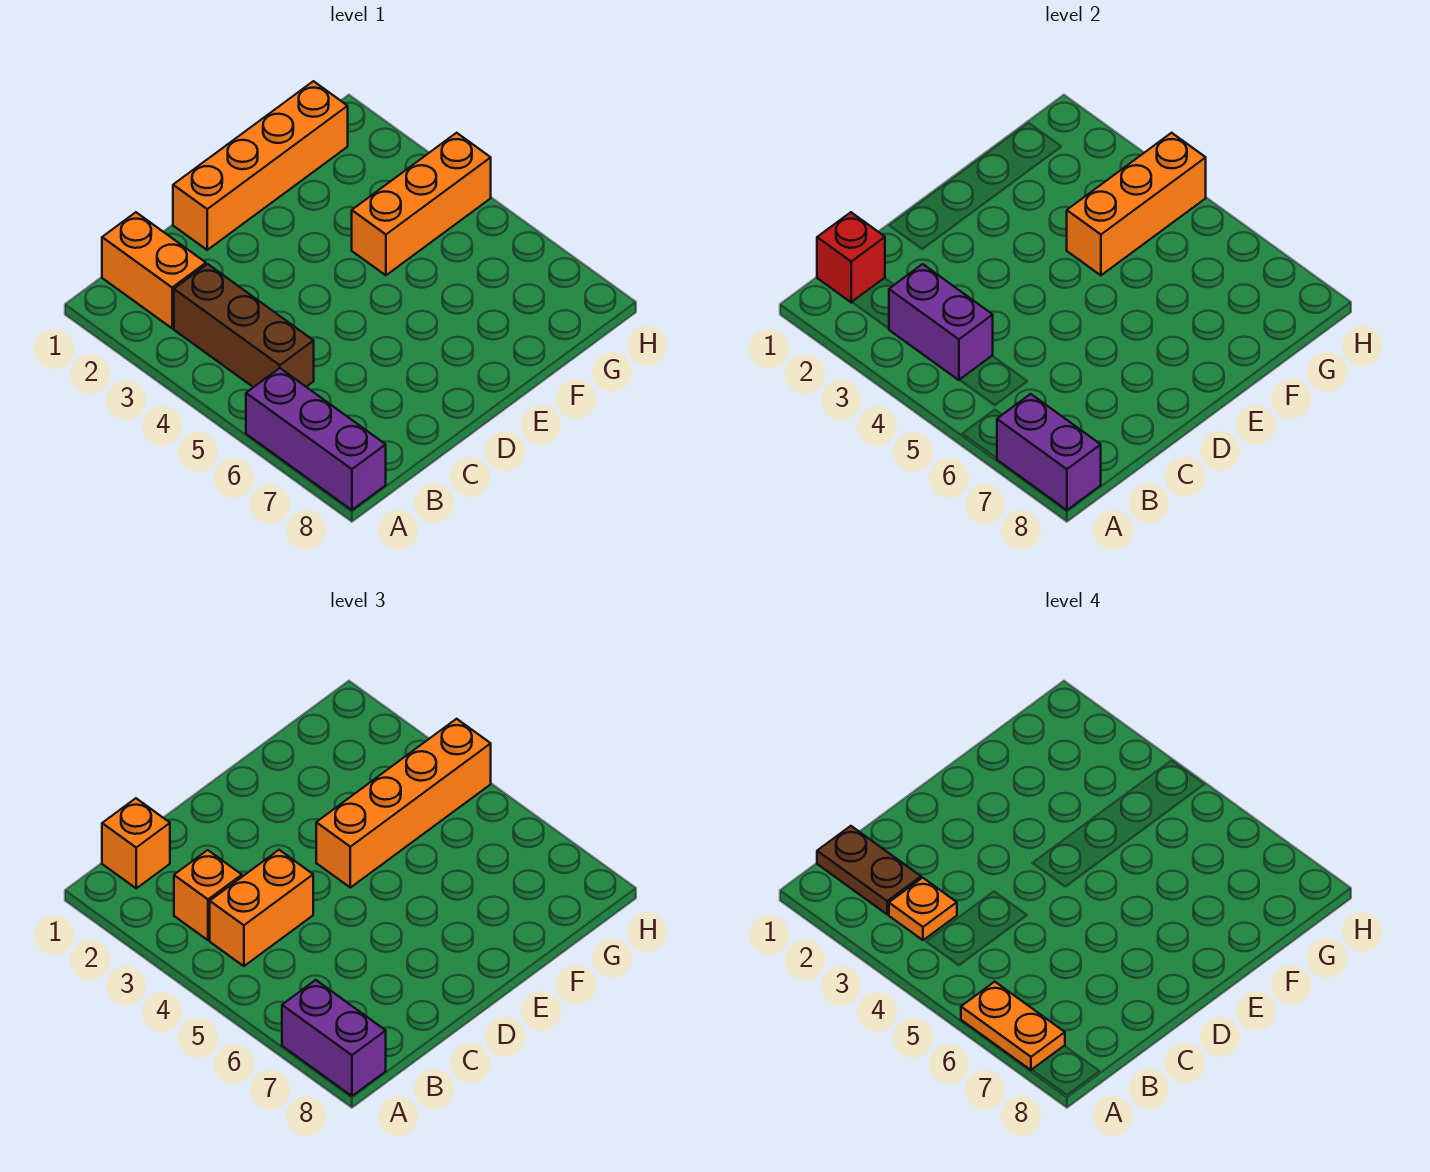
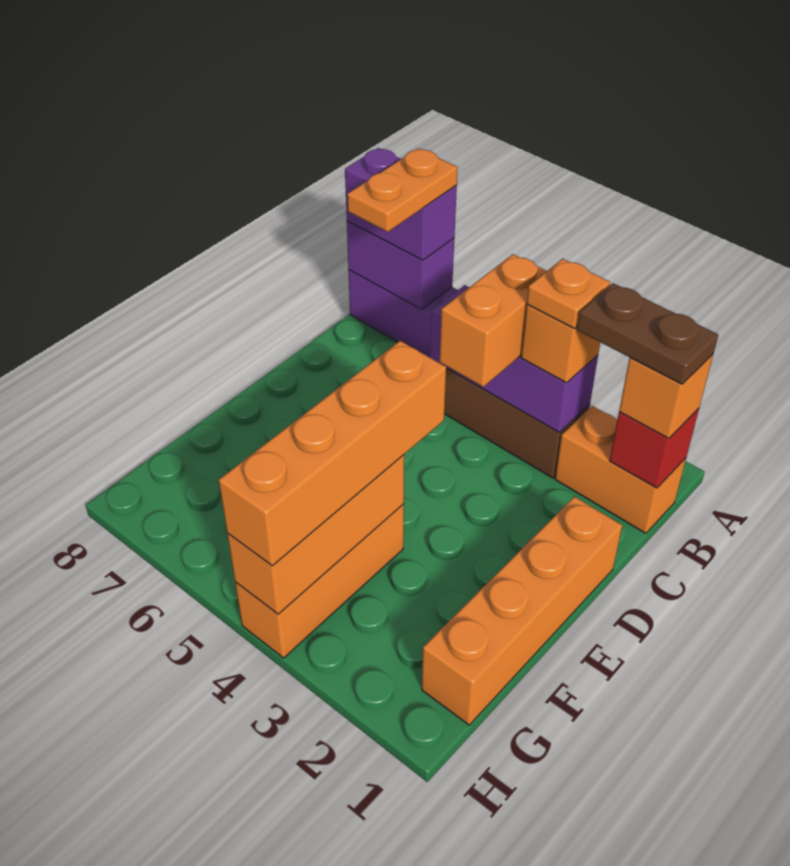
orange plate A6:A7 level 4 -> orange plate A7:B7 level 4
purple brick B3:B4 level 2 -> purple brick B3:B5 level 2

